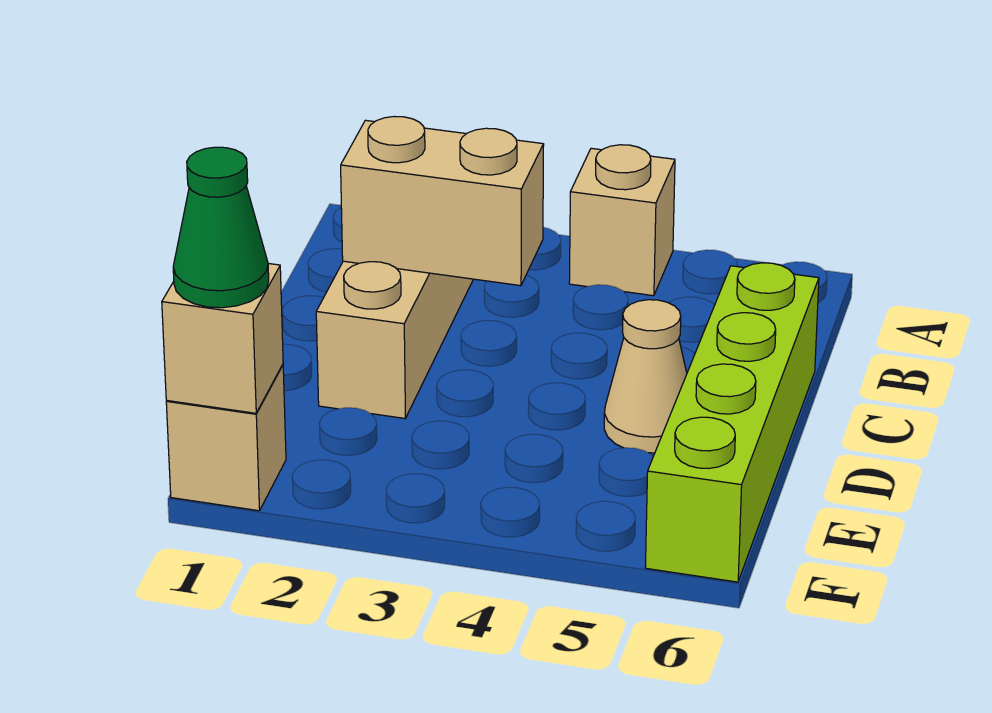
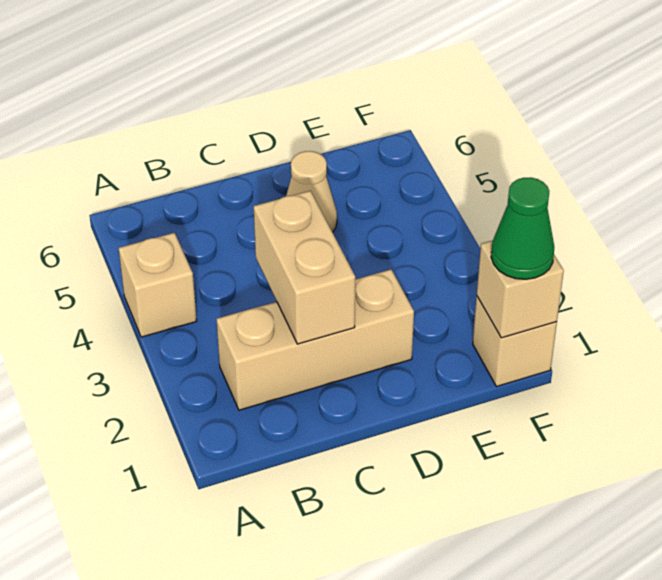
lime brick C6:F6 level 1 -> none

